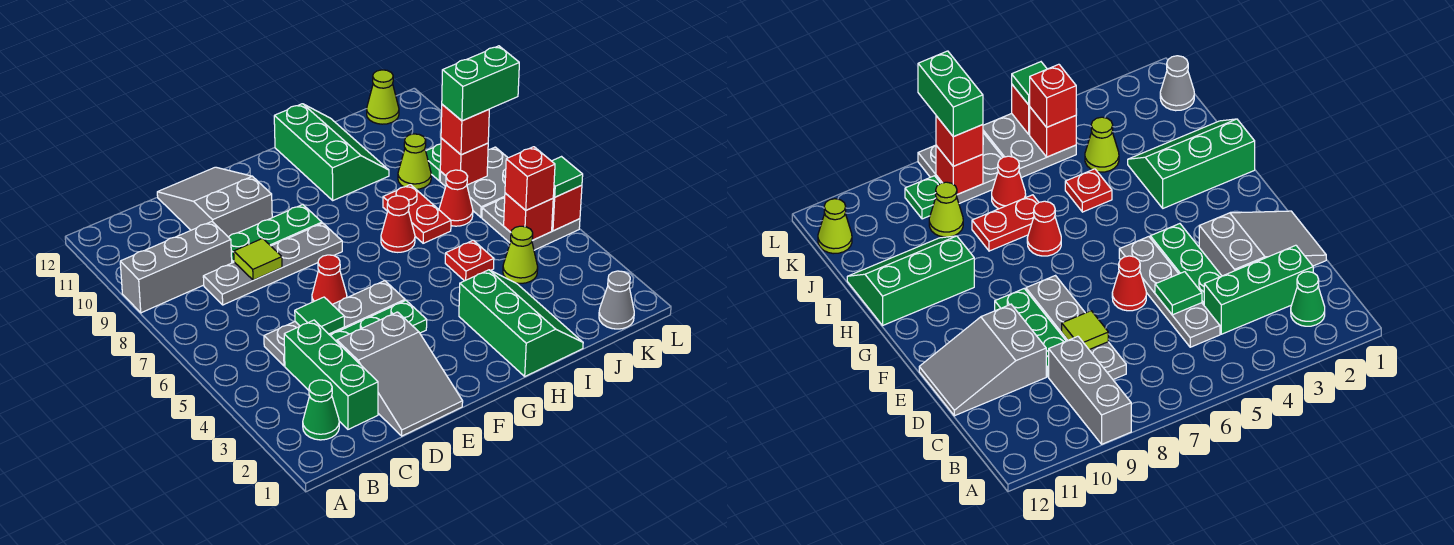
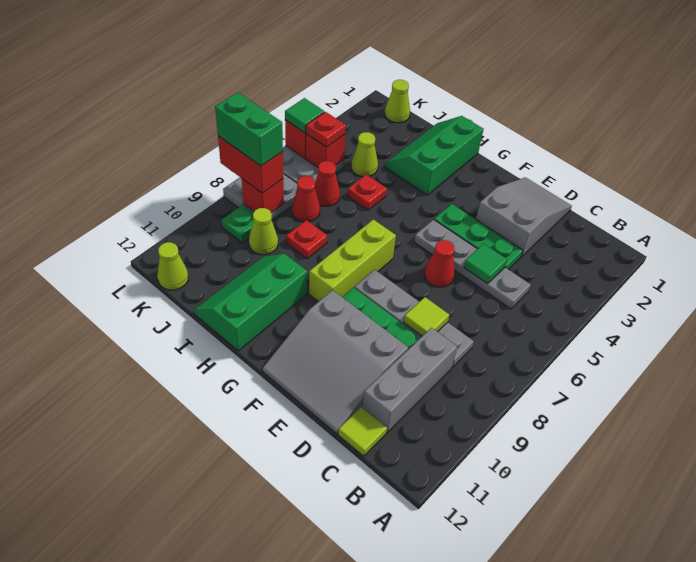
grey brick A9:C9 level 1 -> grey brick C9:C11 level 1
green cone B2 level 1 -> none
green brick C2:C4 level 1 -> none
none -> lime tile C12 level 1
grey slope D10:E12 level 1 top 10 -> grey slope D10:F12 level 1 top 10
none -> lime brick G7:G9 level 1
red cone H7 level 1 -> red cone J6 level 1
red plate I7:I8 level 1 -> red plate I8 level 1
grey cone K1 level 1 -> lime cone K1 level 1
red brick K5 level 3 -> red plate K5 level 3
red brick K8 level 3 -> red brick K8:L8 level 3

